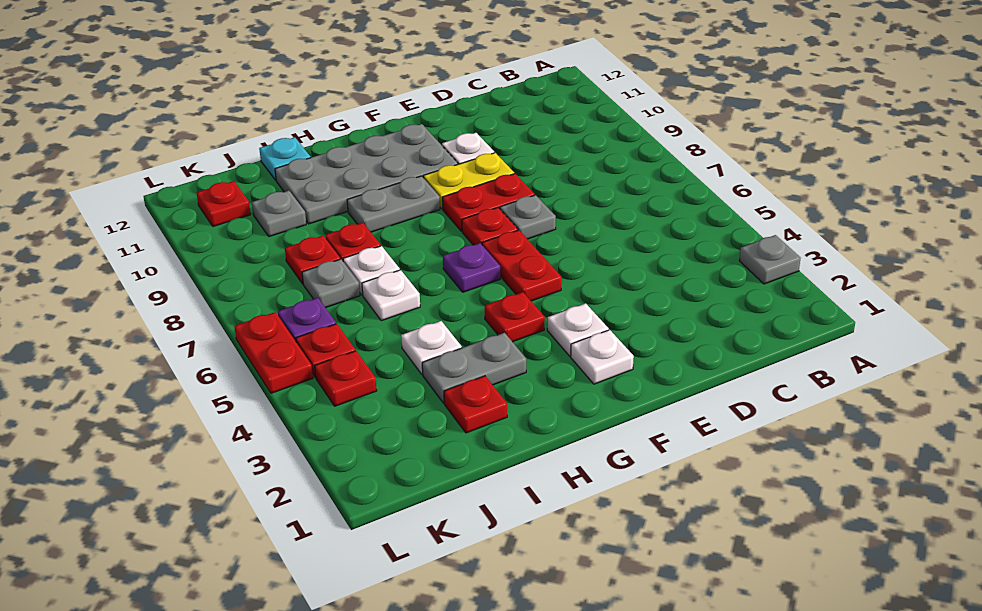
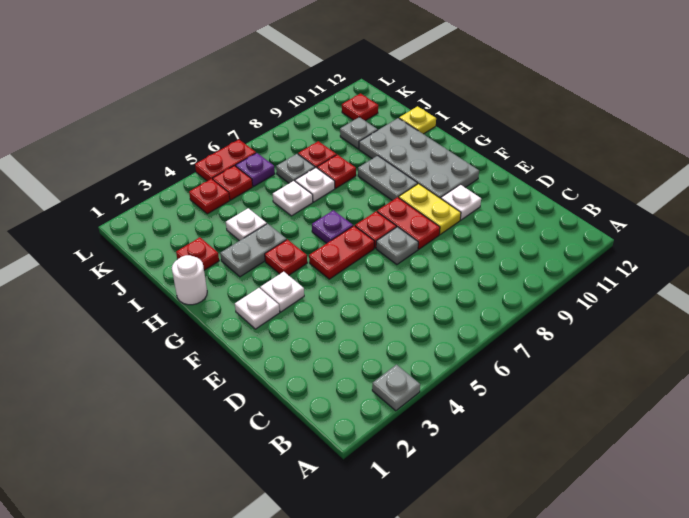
none -> white round brick H1 level 1
grey plate H3:I3 level 1 -> grey plate H3:H4 level 1
cyan plate I12 level 1 -> yellow plate I12 level 1

